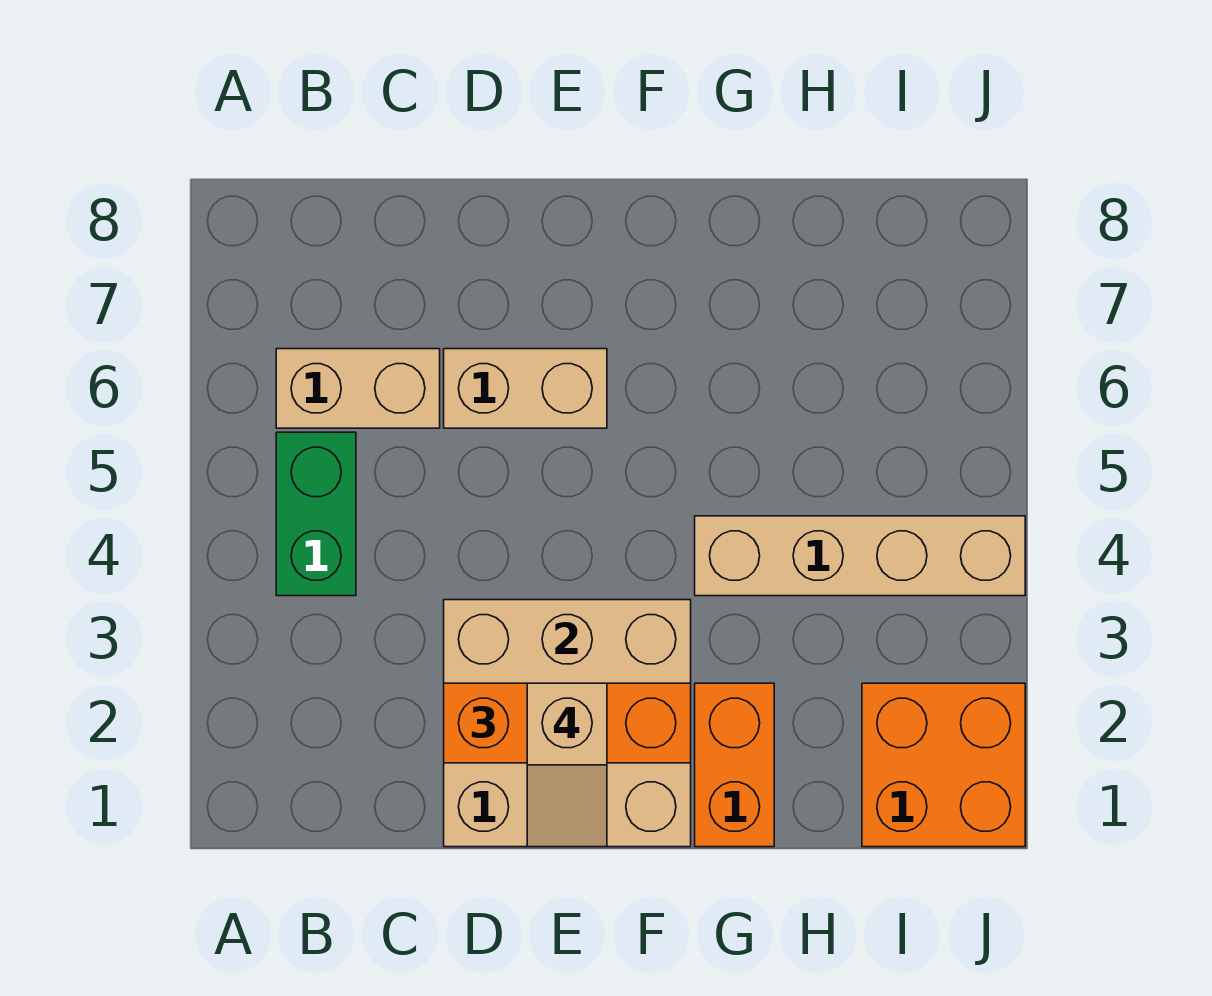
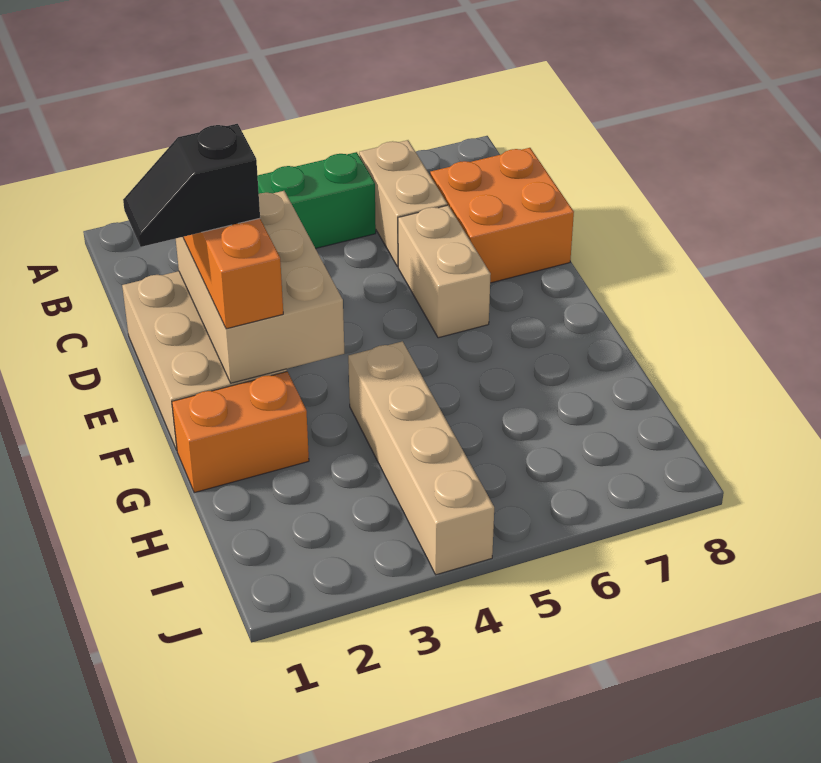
tan slope E1:E2 level 4 top 2 -> black slope E1:E2 level 4 top 2
orange brick I1:J2 level 1 -> orange brick C7:D8 level 1

